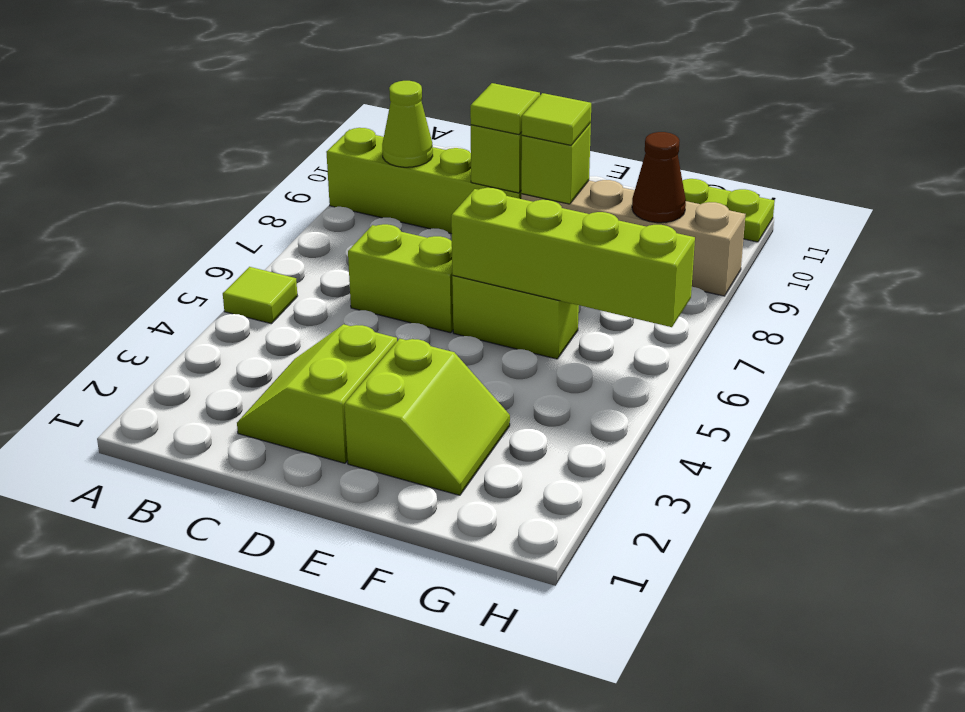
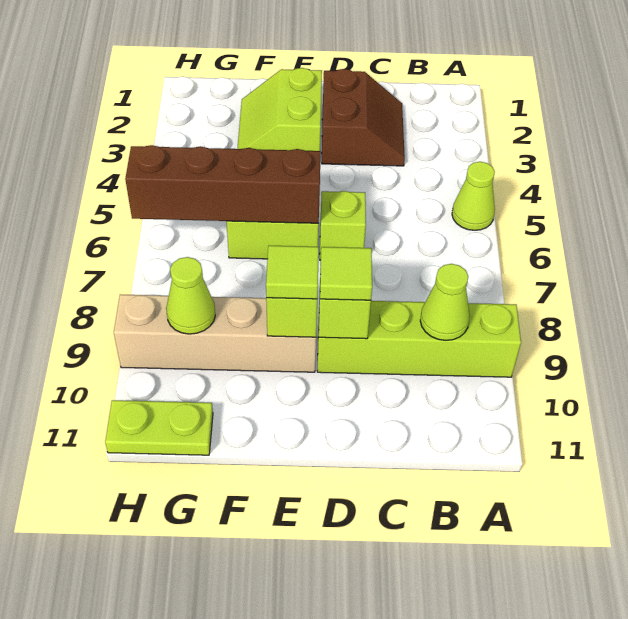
lime tile A5 level 1 -> lime cone A5 level 1
lime slope C2:D3 level 1 top D -> brown slope C2:D3 level 1 top D
lime brick C6:D6 level 1 -> lime brick D6 level 1
lime brick E6:H6 level 2 -> brown brick E6:H6 level 2
brown cone G9 level 2 -> lime cone G9 level 2

